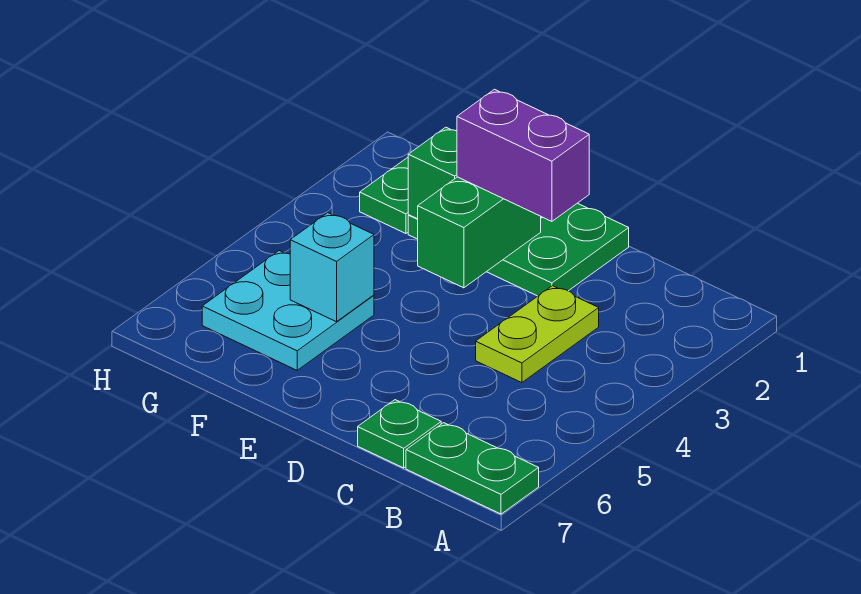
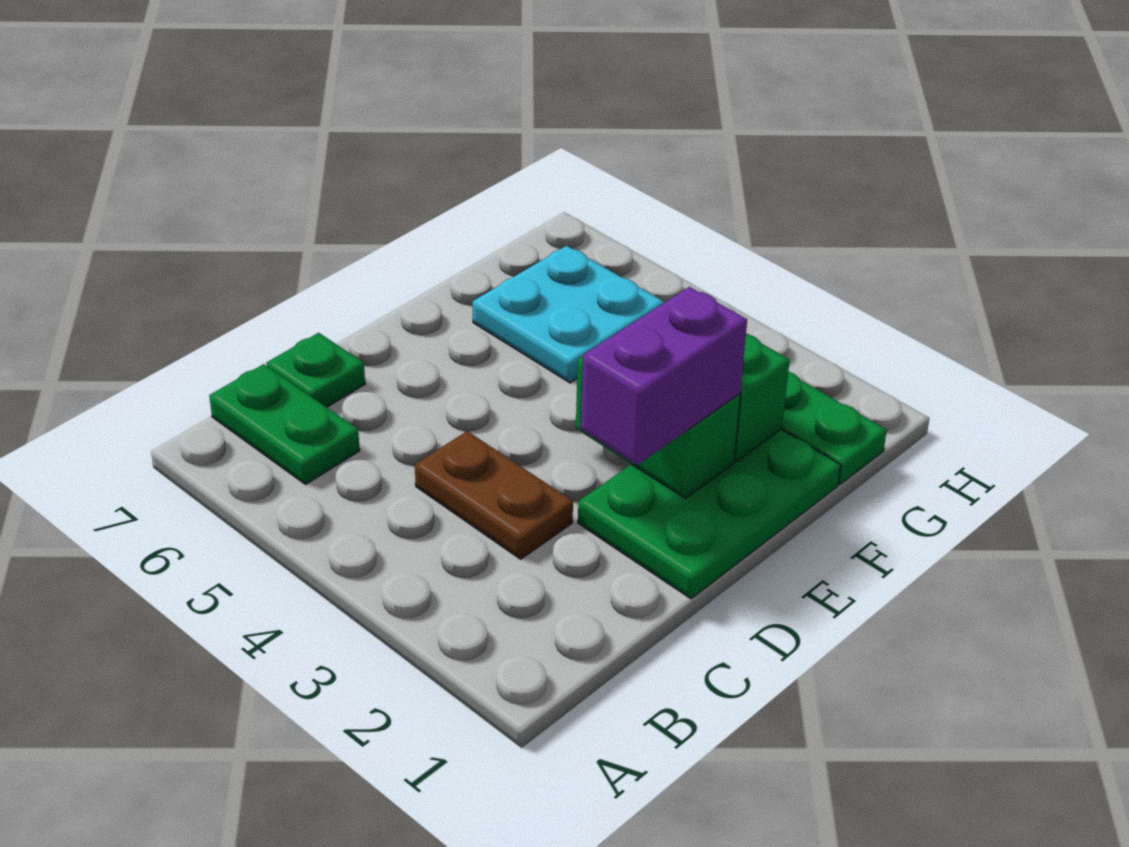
green plate A7:B7 level 1 -> green plate B6:B7 level 1
lime plate C3:C4 level 1 -> brown plate C3:C4 level 1
cyan brick F5 level 2 -> none

